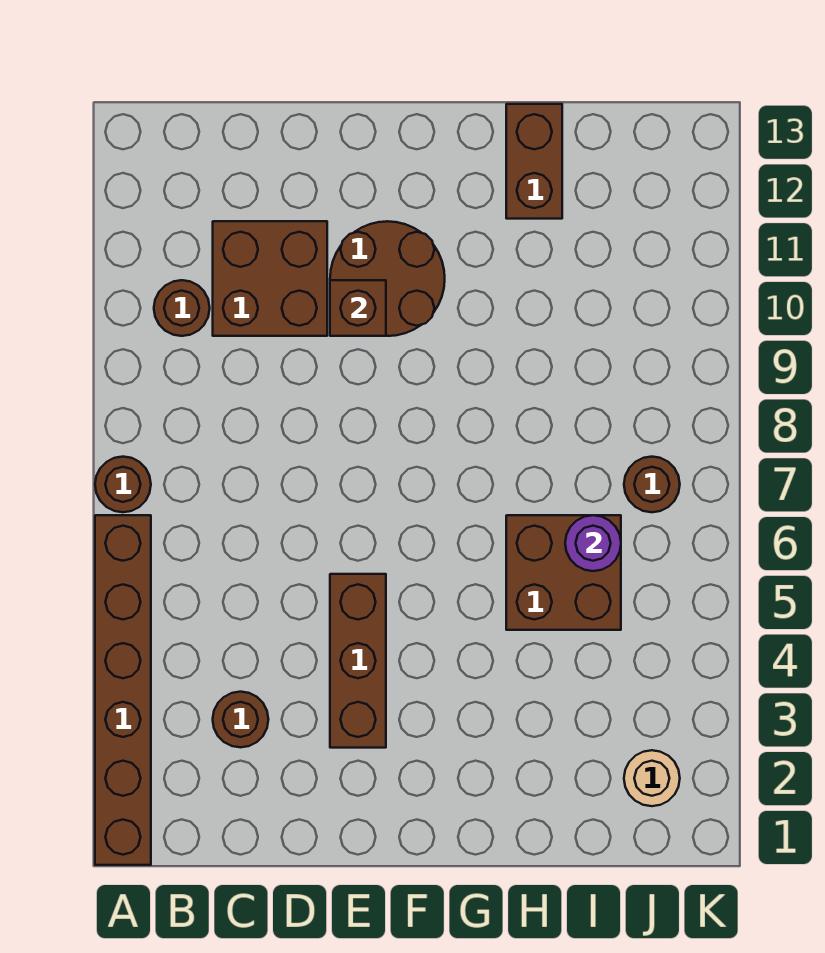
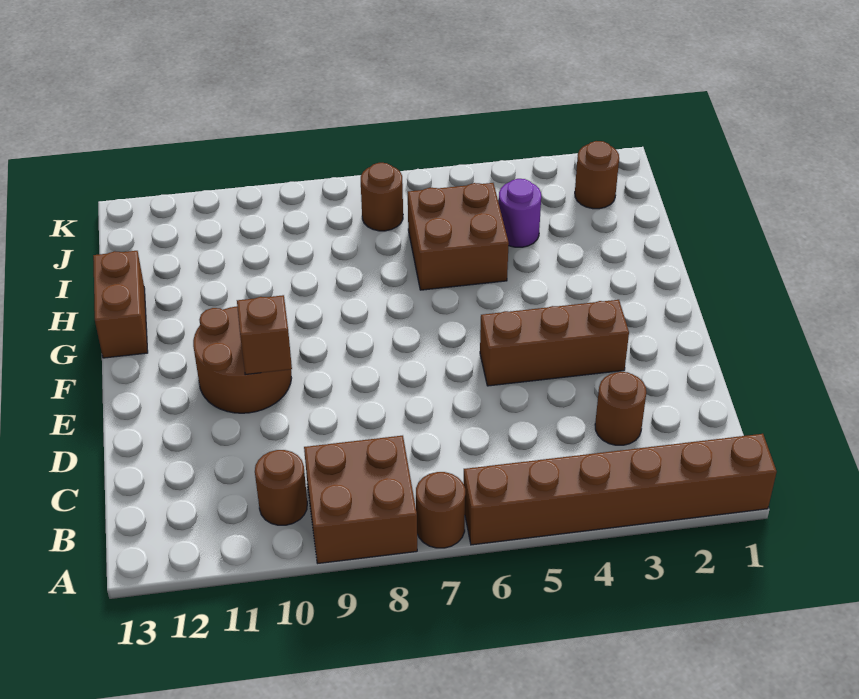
brown brick C10:D11 level 1 -> brown brick A8:B9 level 1
brown brick H12:H13 level 1 -> brown brick G13:H13 level 1
purple round brick I6 level 2 -> purple round brick I4 level 1
tan round brick J2 level 1 -> brown round brick J2 level 1

